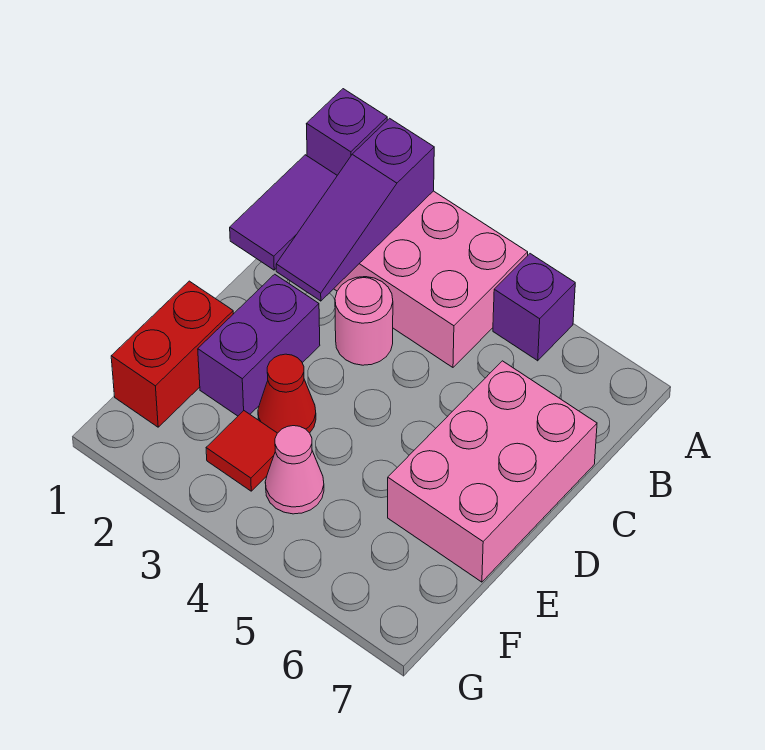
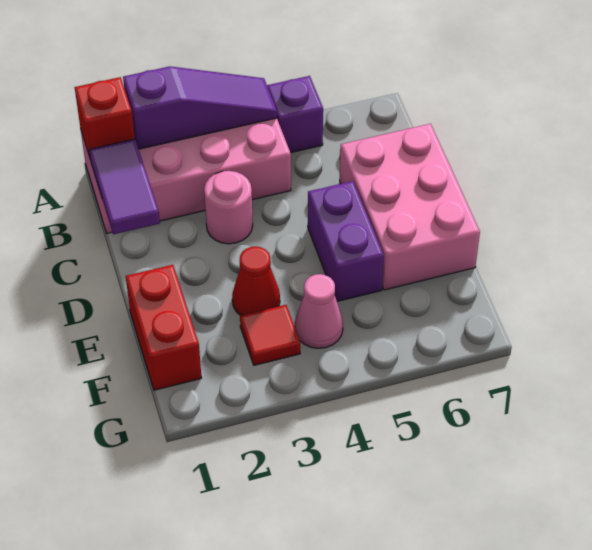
purple brick A1 level 2 -> red brick A1 level 2
purple slope A2:C2 level 2 top A -> purple slope A2:A4 level 2 top 2
purple brick D2:E2 level 1 -> purple brick D5:E5 level 1

